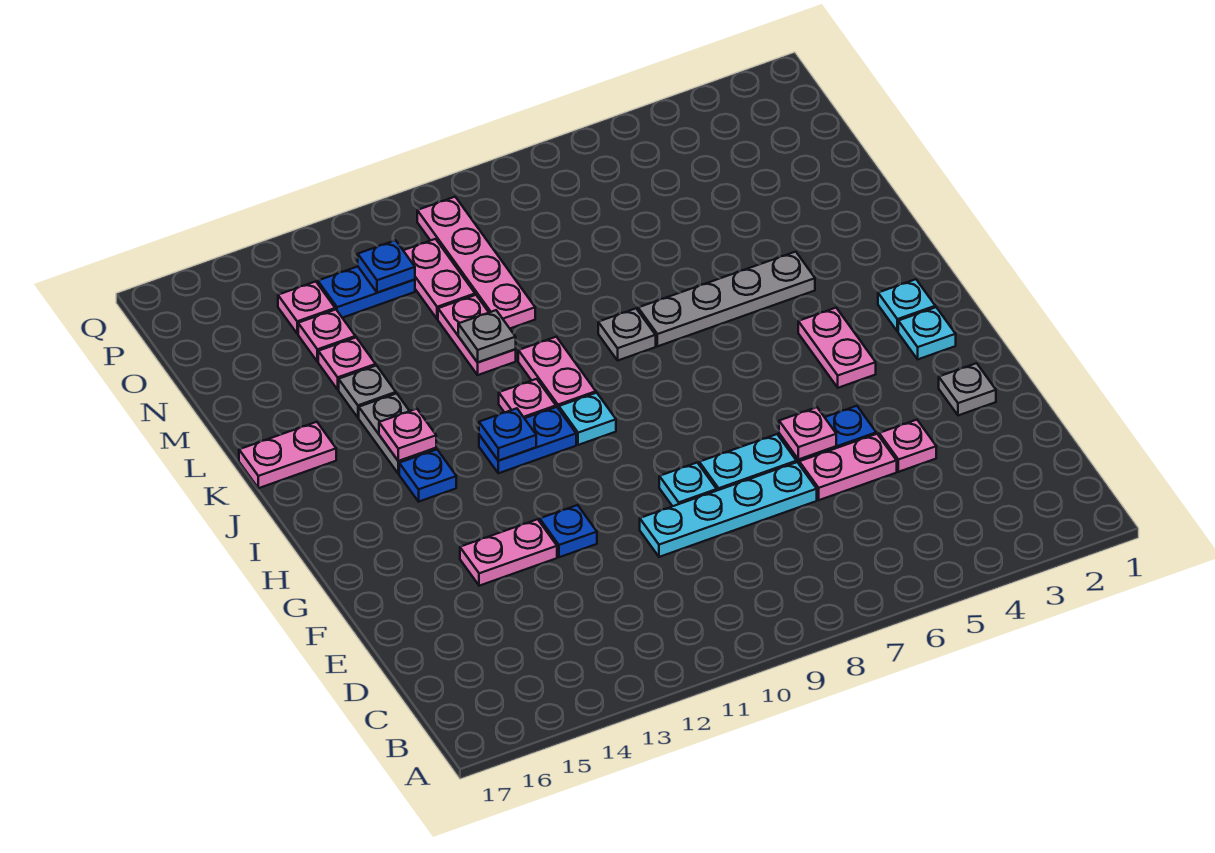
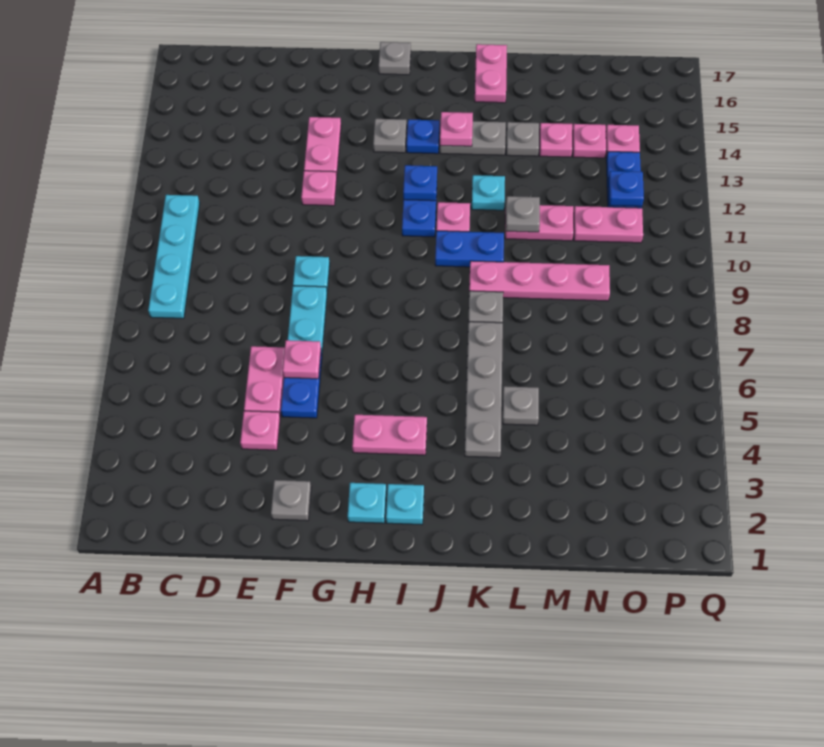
cyan plate E7:E10 level 1 -> cyan plate B8:B11 level 1
blue plate F12 level 1 -> pink plate F12 level 1
none -> grey plate H14 level 1
none -> grey plate H17 level 1
cyan plate I10 level 1 -> cyan plate K12 level 1
pink plate J10:K10 level 1 -> blue plate J10:K10 level 1
none -> grey plate L5 level 1
pink plate M10:P10 level 1 -> pink plate K9:N9 level 1

